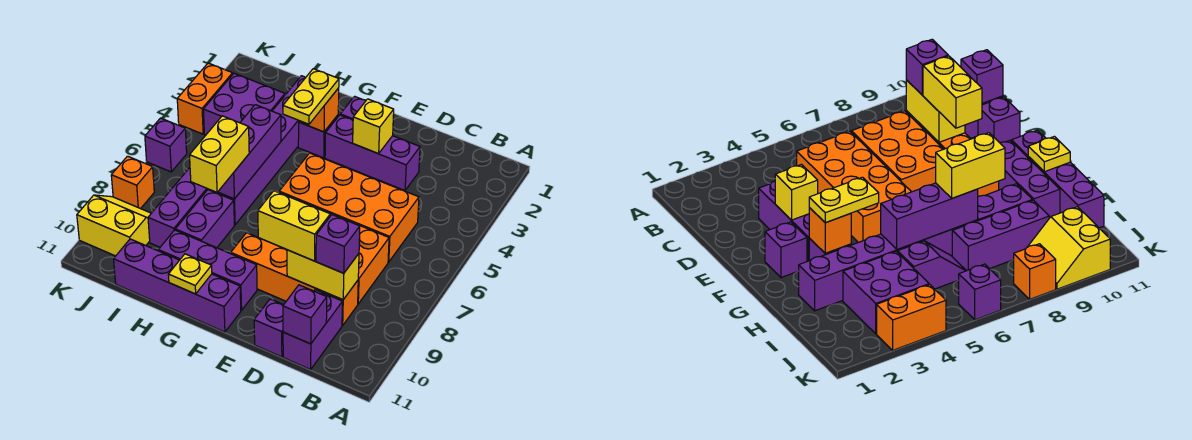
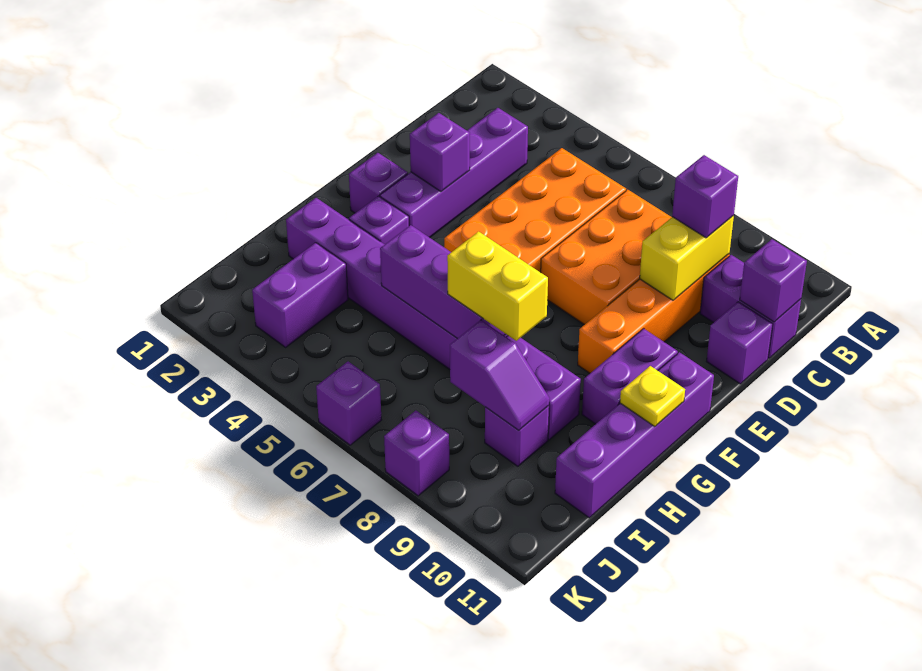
purple brick D3:F3 level 1 -> purple brick C3:F3 level 1
yellow brick D9:E9 level 3 -> none
yellow brick E3 level 2 -> purple brick E3 level 2
purple brick F10:H10 level 1 -> purple brick F10:G10 level 1
orange brick G3 level 2 -> none
yellow plate G3:G4 level 3 -> none
purple brick I3:J4 level 1 -> purple brick I3:J3 level 1
purple slope I5:I6 level 1 top 5 -> purple slope I8:I9 level 2 top 8
purple brick I7:I9 level 1 -> purple brick I9 level 1
yellow slope J9:K10 level 1 top 10 -> none
orange brick K3:K4 level 1 -> none
orange brick K8 level 1 -> purple brick K8 level 1

